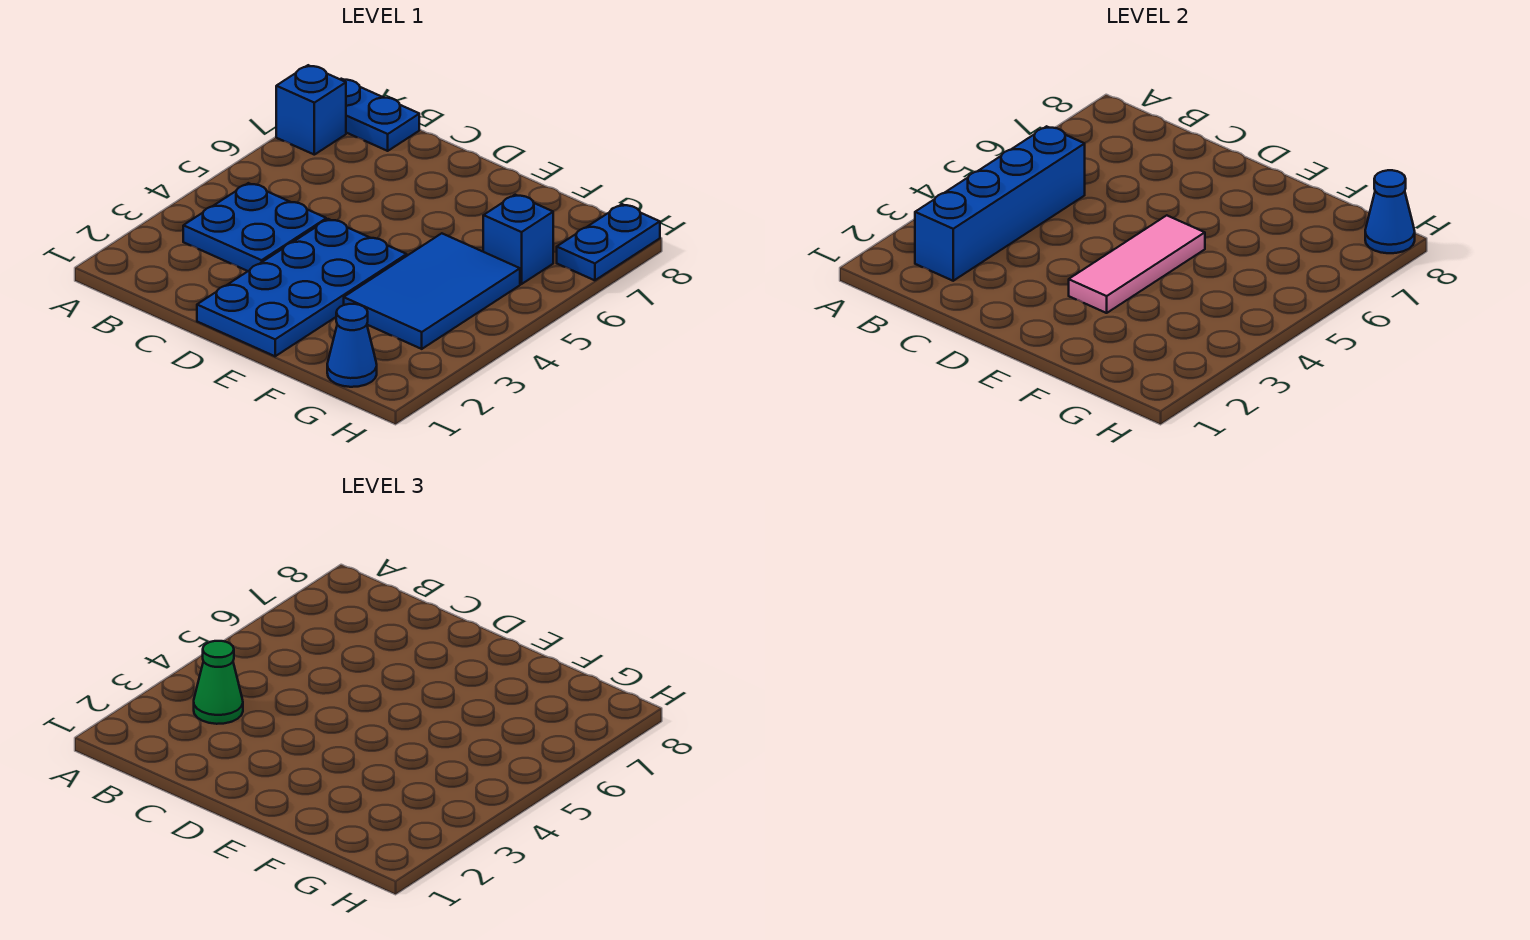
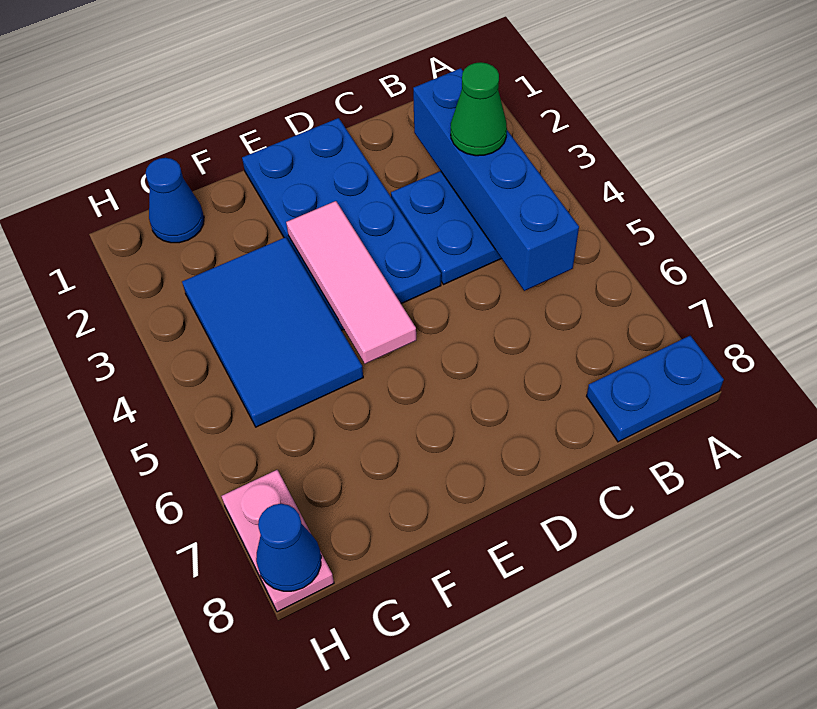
blue brick A7 level 1 -> none
blue brick G6 level 1 -> none
blue plate H7:H8 level 1 -> pink plate H7:H8 level 1

